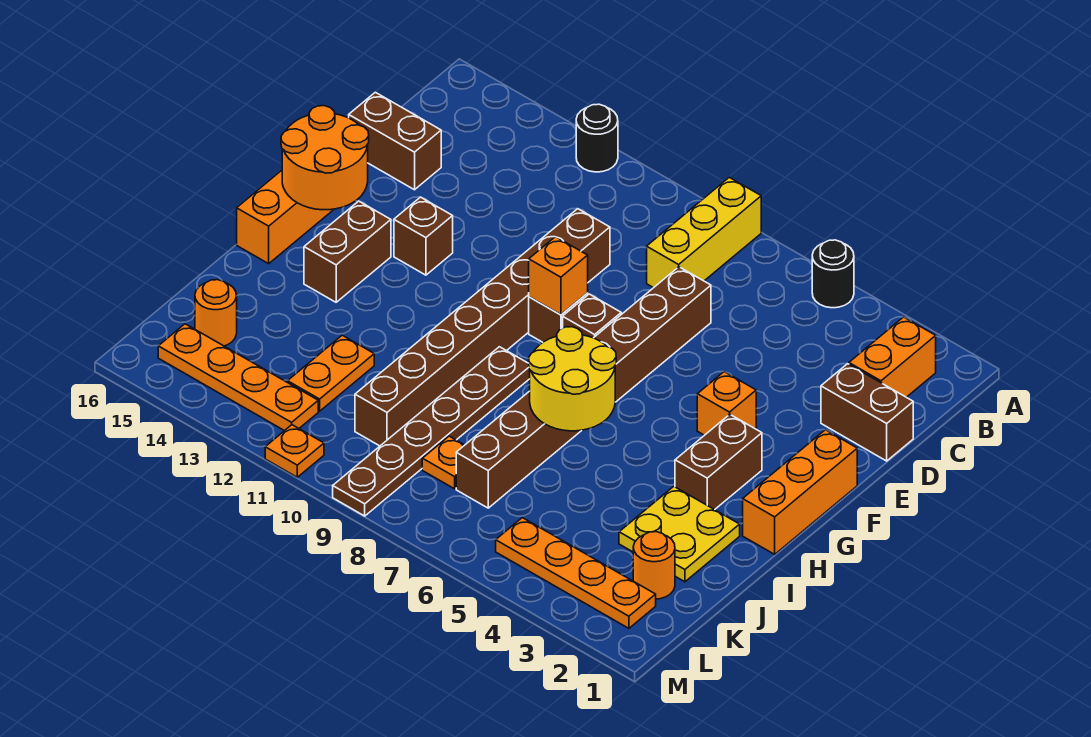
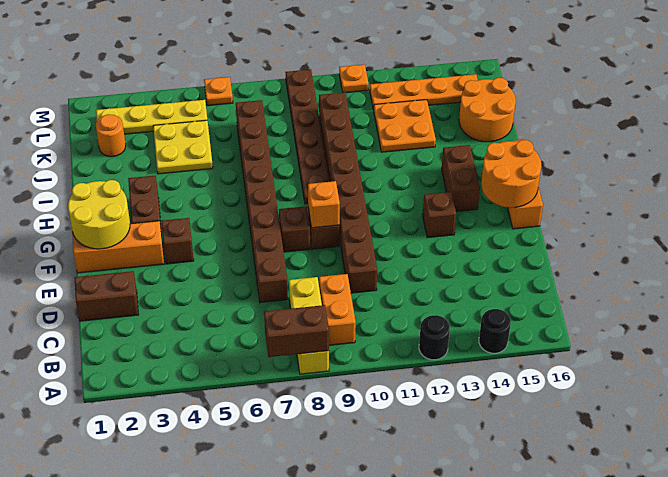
black round brick A5 level 1 -> black round brick A14 level 1
orange brick B2:C2 level 1 -> orange brick B9:C9 level 1
brown brick D15:D16 level 1 -> brown brick A7:A8 level 2
orange brick F1:H1 level 1 -> orange brick F1:F3 level 1
orange brick F4 level 1 -> brown brick F4 level 1
yellow round brick H6:I7 level 2 -> yellow round brick F1:G2 level 2
yellow plate I2:J3 level 1 -> yellow plate J4:K5 level 1
orange plate J12:K12 level 1 -> orange plate J12:K13 level 1
orange plate K8 level 1 -> orange plate M6 level 1
orange round brick K15 level 1 -> orange round brick J15:K16 level 1
orange plate L2:L5 level 1 -> yellow plate L2:L5 level 1

